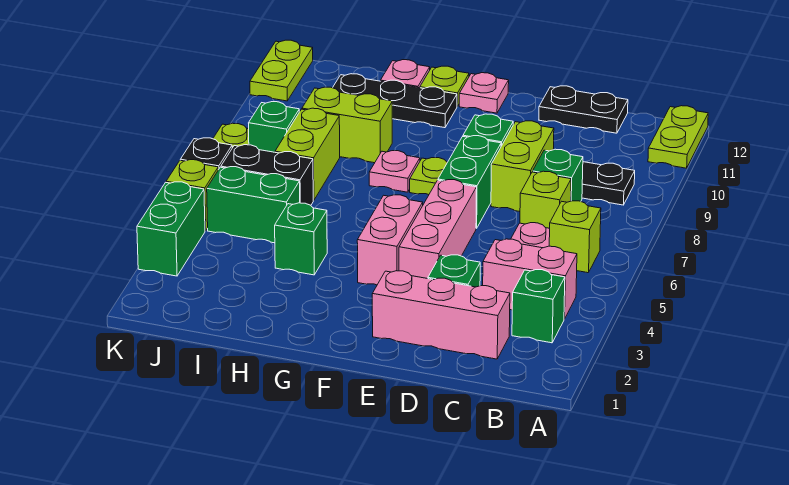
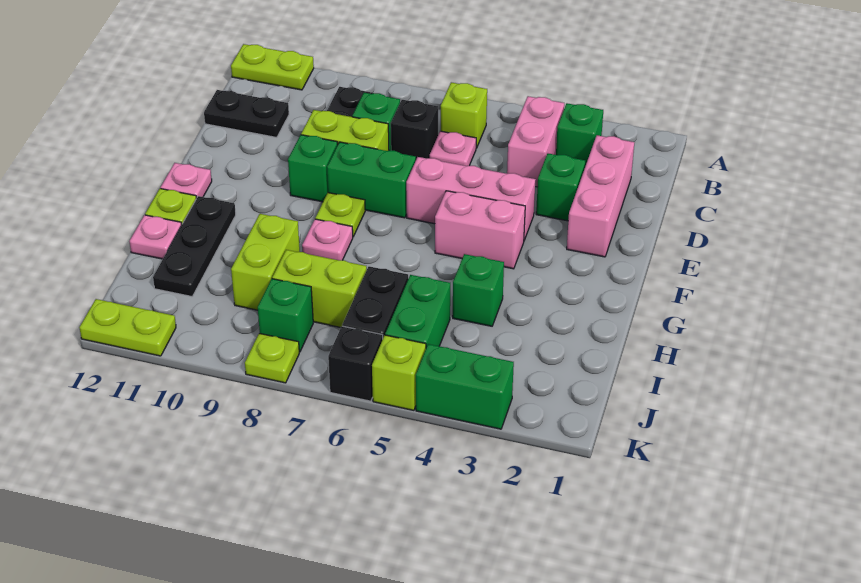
lime brick C7 level 1 -> black brick C7 level 1
black plate C12:D12 level 1 -> black plate C11:C12 level 1

